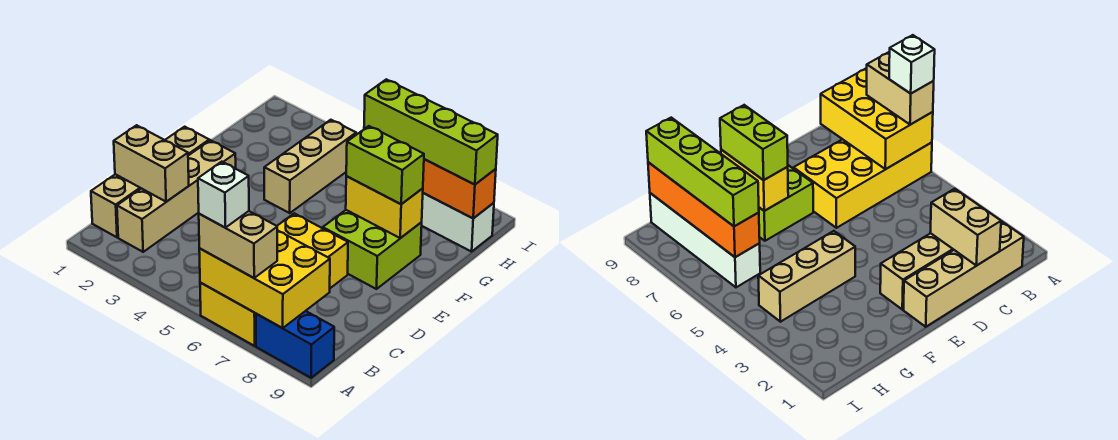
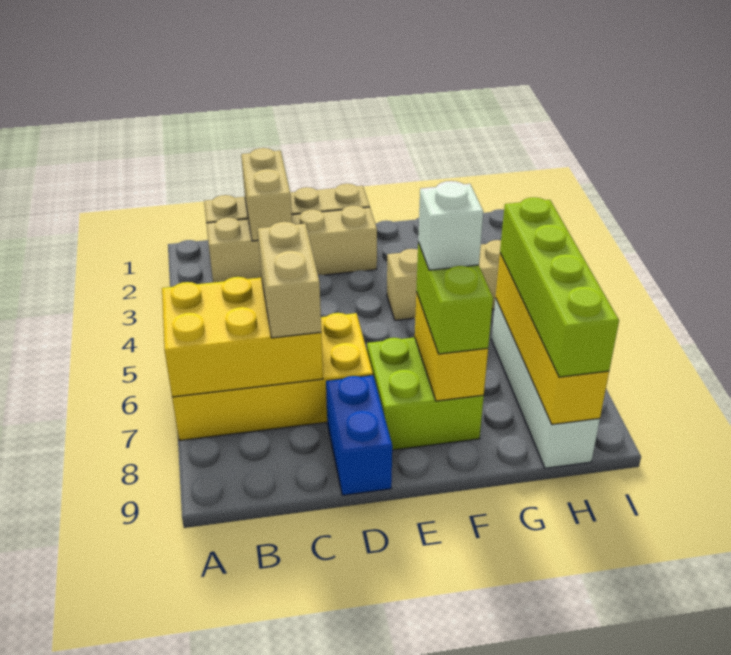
yellow brick A6:B8 level 2 -> yellow brick A6:C7 level 2
tan brick A6:A7 level 3 -> tan brick C6:C7 level 3
white brick A6 level 4 -> white brick F7 level 4
blue brick A8:A9 level 1 -> blue brick D8:D9 level 1
orange brick H6:H9 level 2 -> yellow brick H6:H9 level 2

